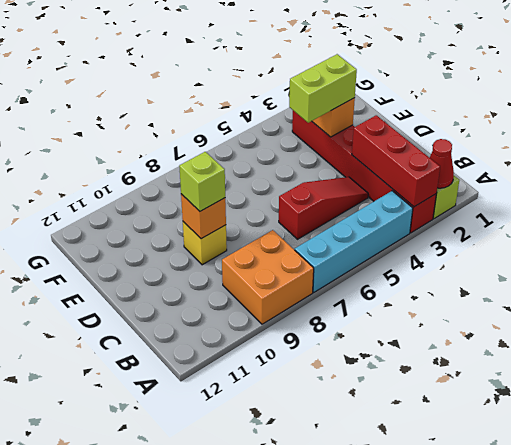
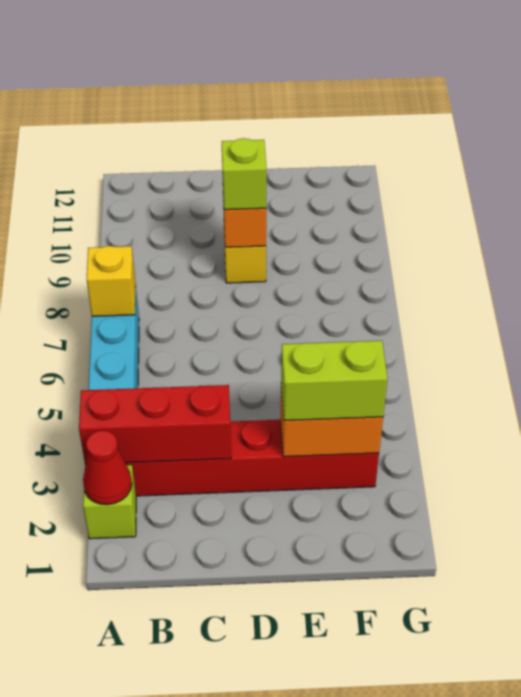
none -> yellow brick A7 level 2
orange brick A8:B9 level 1 -> none
red slope C4:C6 level 1 top 6 -> none
lime brick E3:E4 level 3 -> lime brick E3:F3 level 3

